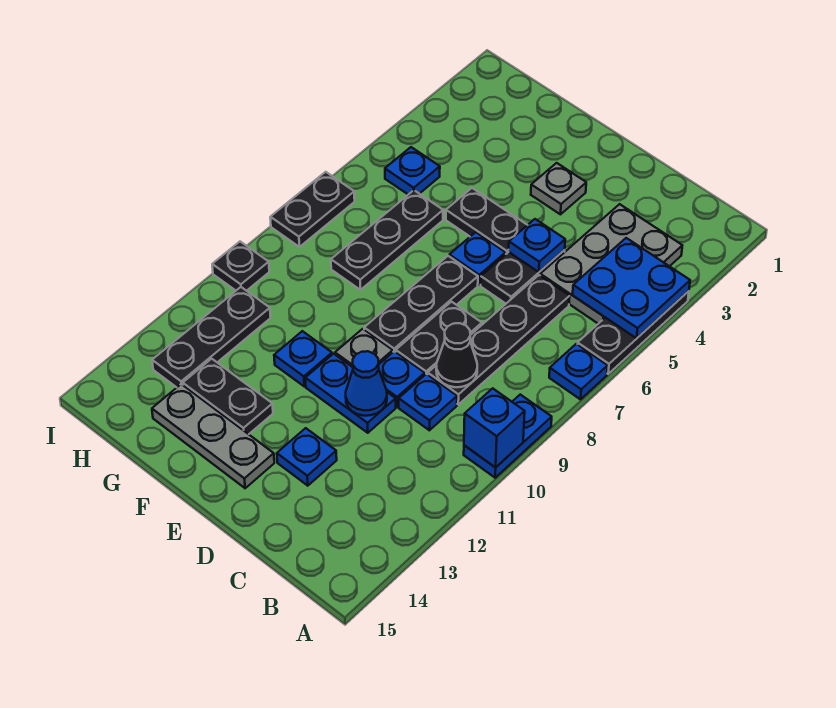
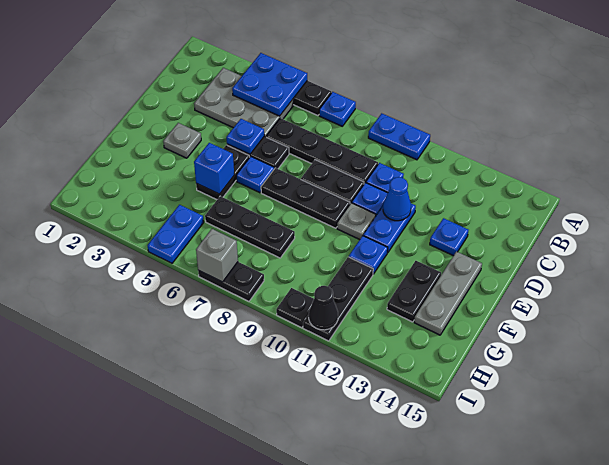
blue brick A10 level 2 -> blue brick F5 level 2
black cone C9 level 2 -> black cone I11 level 2
blue plate H5 level 1 -> blue plate H5:I5 level 1
black plate H11:H13 level 1 -> black plate G11:I11 level 1
none -> grey brick I7 level 2

